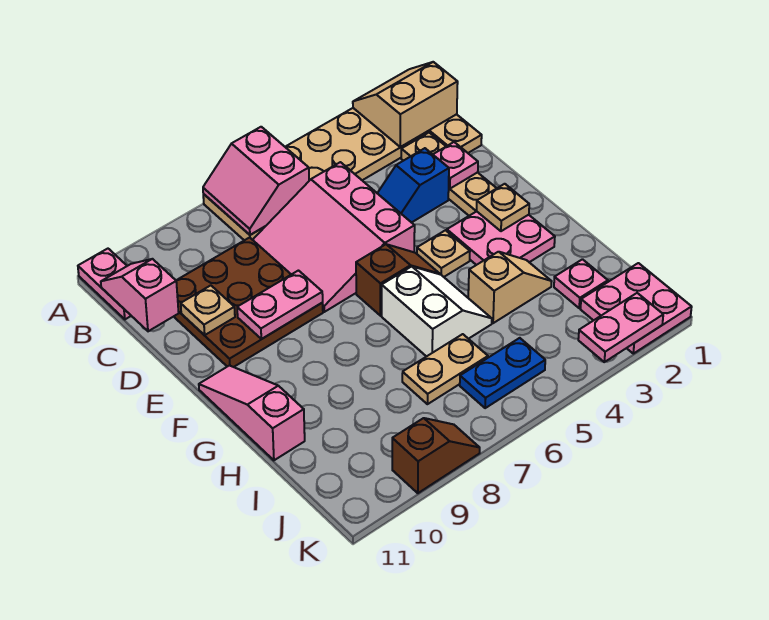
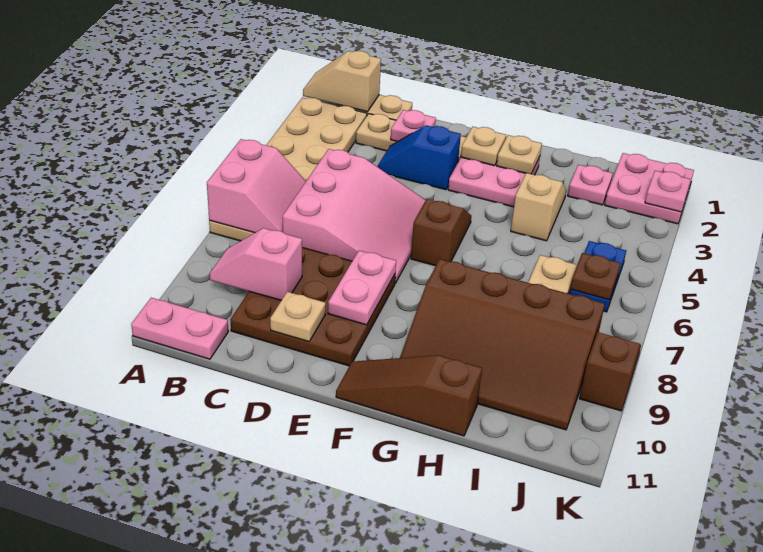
tan slope A1:B2 level 2 top B -> tan slope A1:B1 level 2 top B
pink slope A6:B7 level 2 top 6 -> pink slope A6:B7 level 2 top A
pink slope B11:C11 level 2 top C -> pink slope B9:C9 level 2 top C
pink slope C5:E7 level 1 top 5 -> pink slope C5:E7 level 1 top C
blue slope D3:D4 level 1 top 3 -> blue slope D3:E3 level 1 top E
tan plate F4 level 1 -> tan plate G2 level 2
pink slope F11:H11 level 1 top H -> brown slope F11:H11 level 1 top H
white slope G5:H6 level 1 top 6 -> none
none -> brown slope G8:J10 level 1 top 8
none -> brown plate J6 level 2
pink plate K2:K3 level 2 -> pink plate K2 level 2

